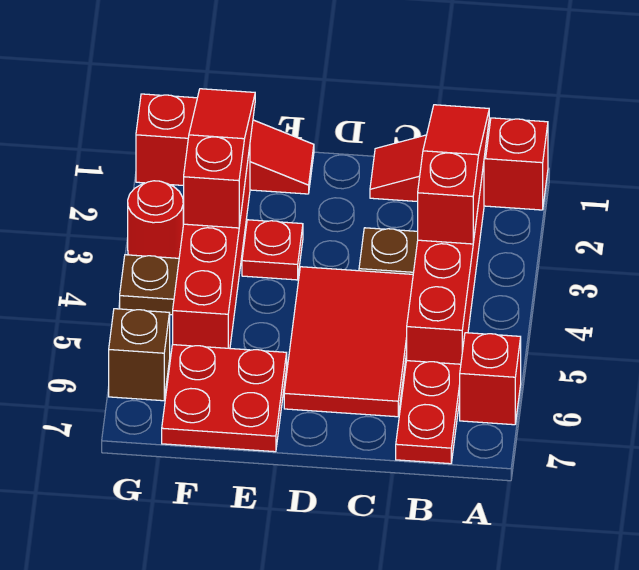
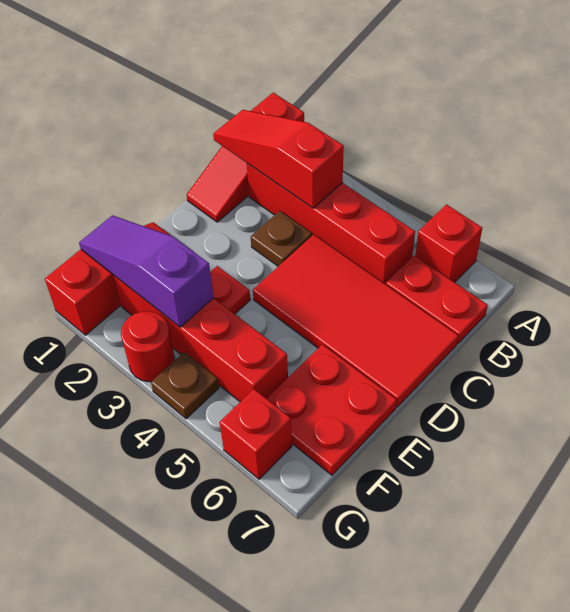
red tile C4:D6 level 1 -> red tile C4:D7 level 1
red slope F1:F3 level 2 top 3 -> purple slope F1:F3 level 2 top 3
brown brick G6 level 1 -> red brick G6 level 1

